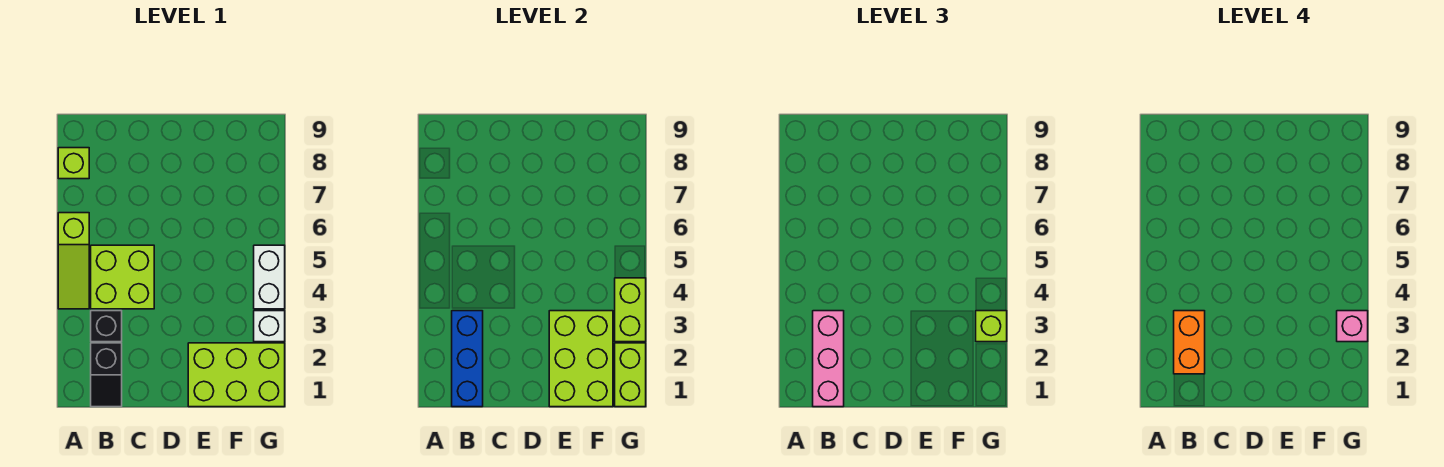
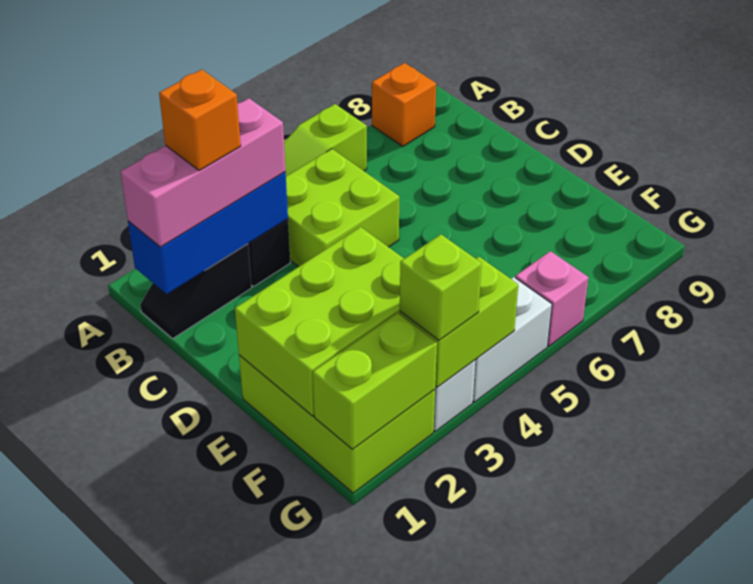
lime brick A8 level 1 -> orange brick A8 level 1
orange brick B2:B3 level 4 -> orange brick B2 level 4
pink brick G3 level 4 -> pink brick G6 level 1

